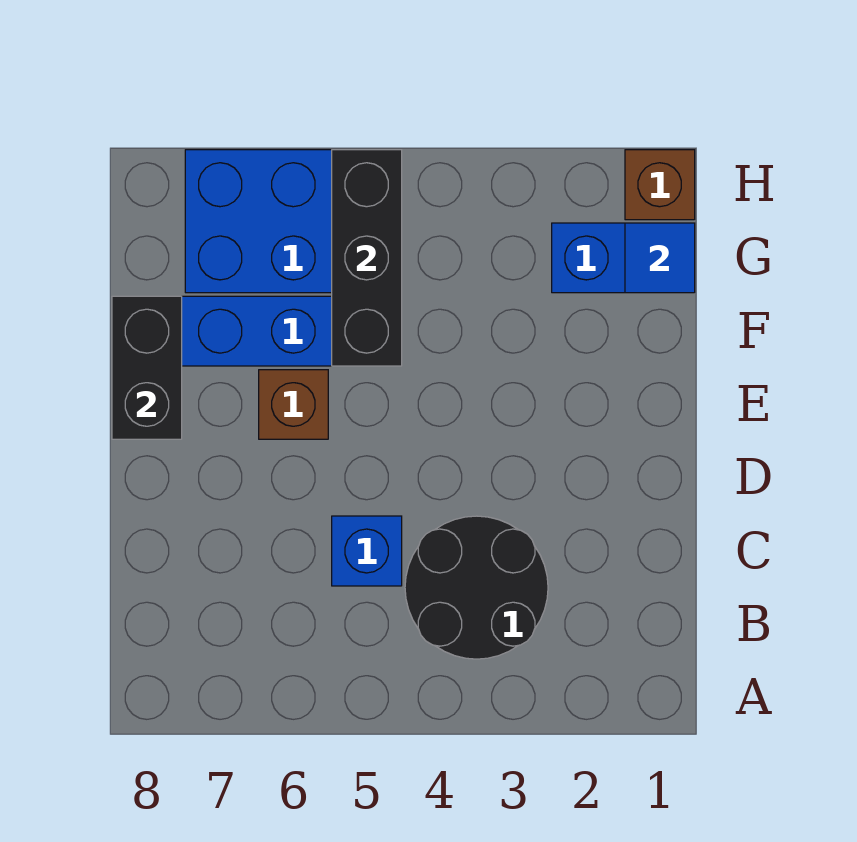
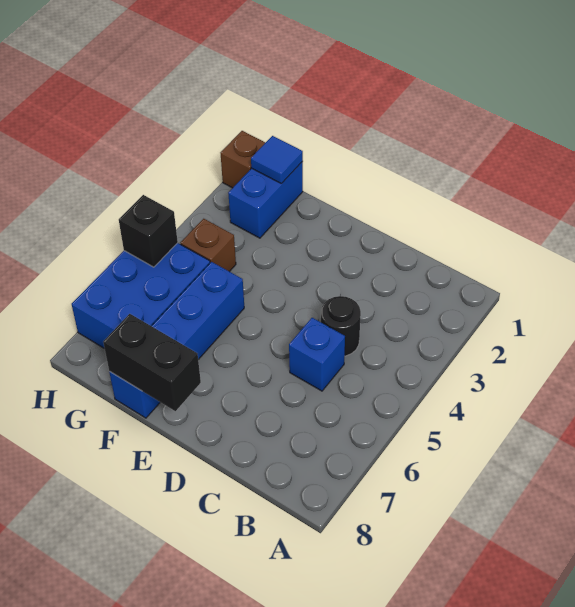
black round brick B3:C4 level 1 -> black round brick C4 level 1
brown brick E6 level 1 -> brown brick G4 level 1
black brick F5:H5 level 2 -> black brick H5 level 2

